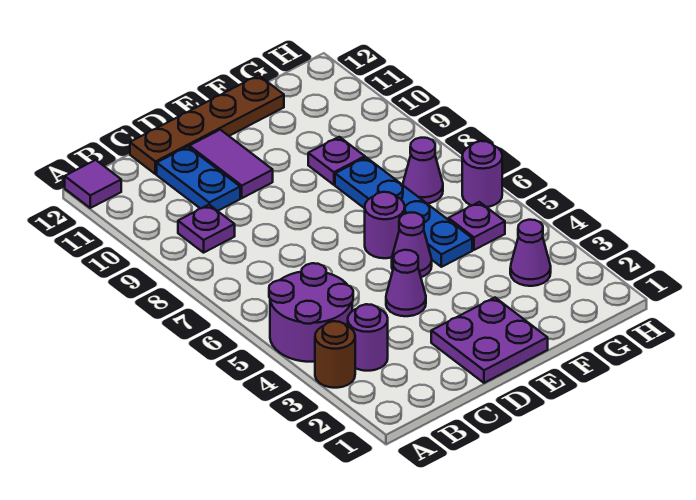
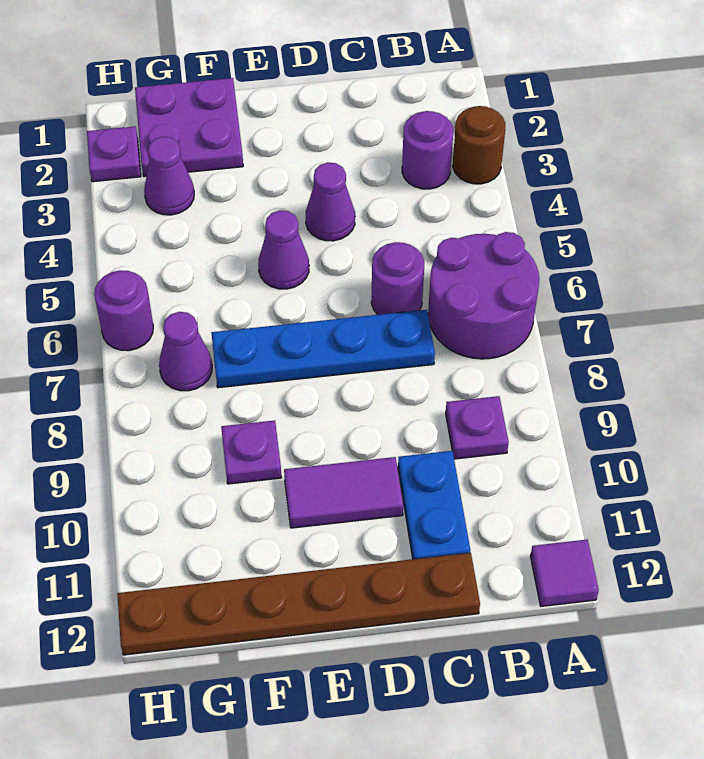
purple round brick A4:B5 level 1 -> purple round brick A6:B7 level 1
brown plate C12:F12 level 1 -> brown plate C12:H12 level 1
purple plate D1:E2 level 1 -> purple plate F1:G2 level 1
purple tile D10:D11 level 1 -> purple tile D10:E10 level 1
purple round brick E6 level 1 -> purple round brick C6 level 1
blue plate F5:F8 level 1 -> blue plate C7:F7 level 1
purple plate G5 level 1 -> purple plate H2 level 1

